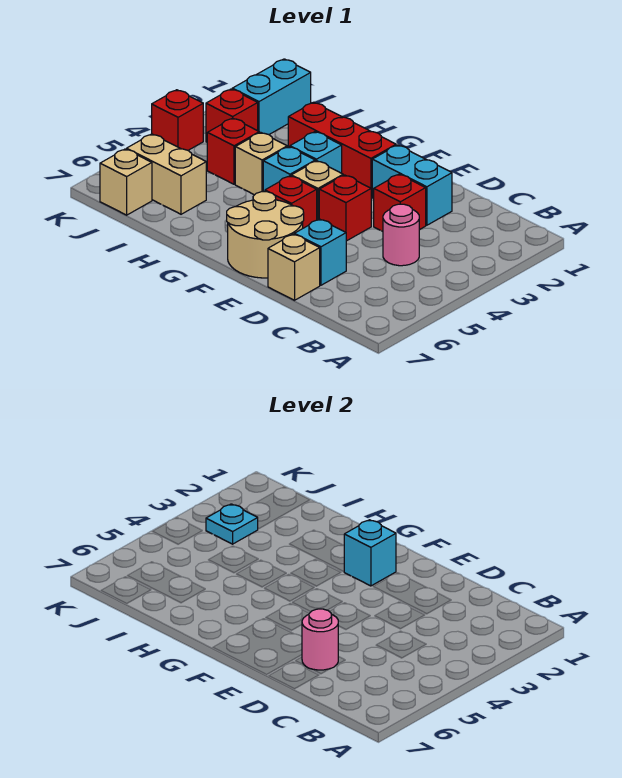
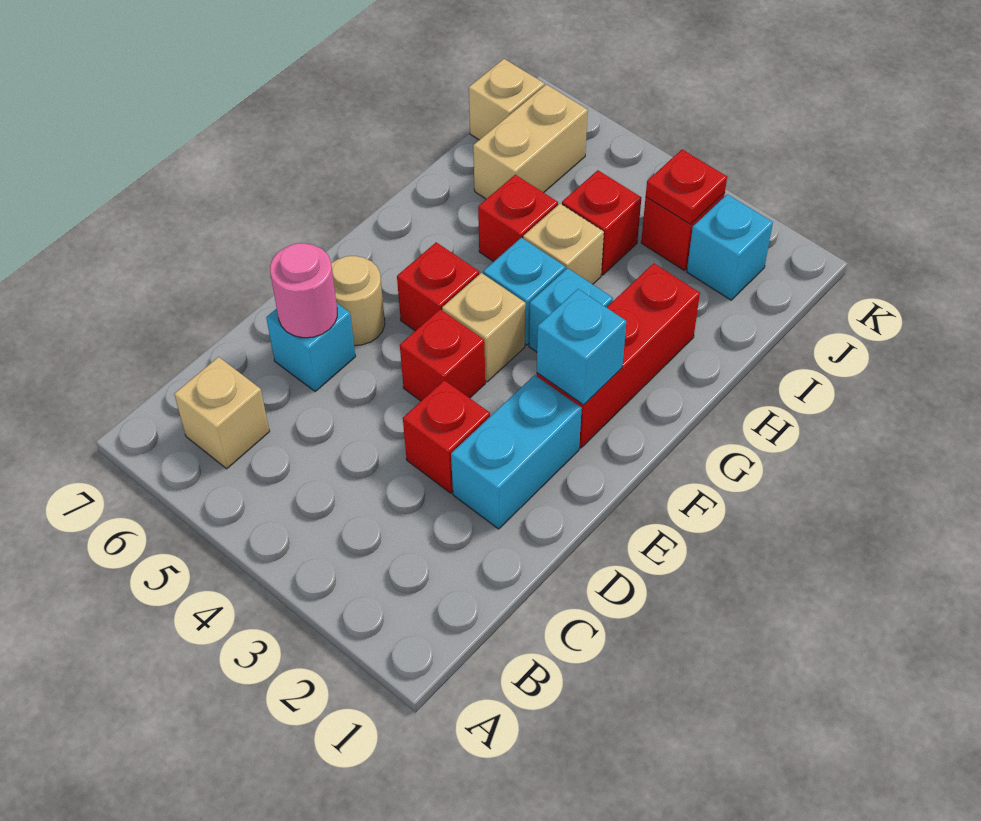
pink round brick C4 level 1 -> none
tan brick D7 level 1 -> tan brick B6 level 1
tan round brick E6:F7 level 1 -> tan round brick E6 level 1
cyan brick J1:J2 level 1 -> cyan brick J2 level 1
cyan plate J3 level 2 -> red plate J3 level 2
red brick K4 level 1 -> red brick H5 level 1

